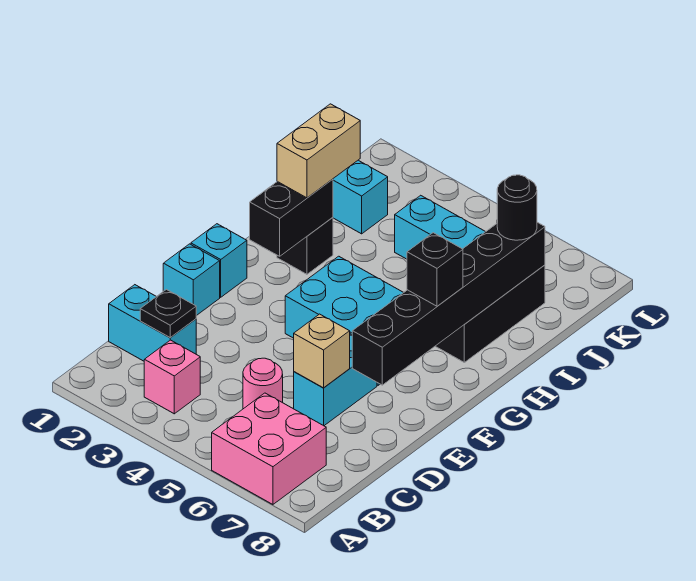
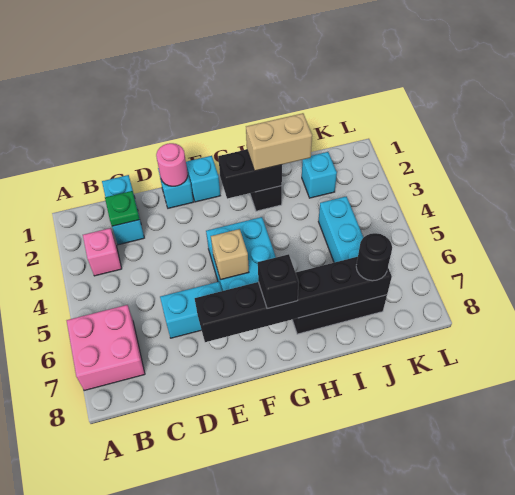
black plate C2 level 2 -> green plate C2 level 2
pink round brick C5 level 1 -> pink round brick E1 level 2
tan brick D6 level 2 -> tan brick F5 level 2

